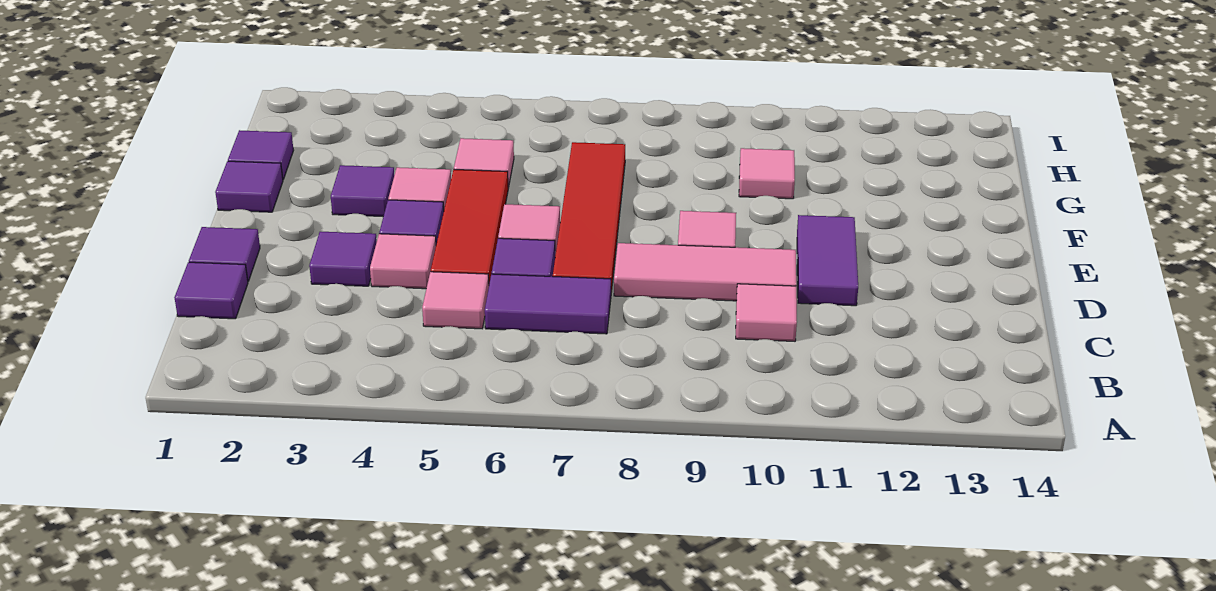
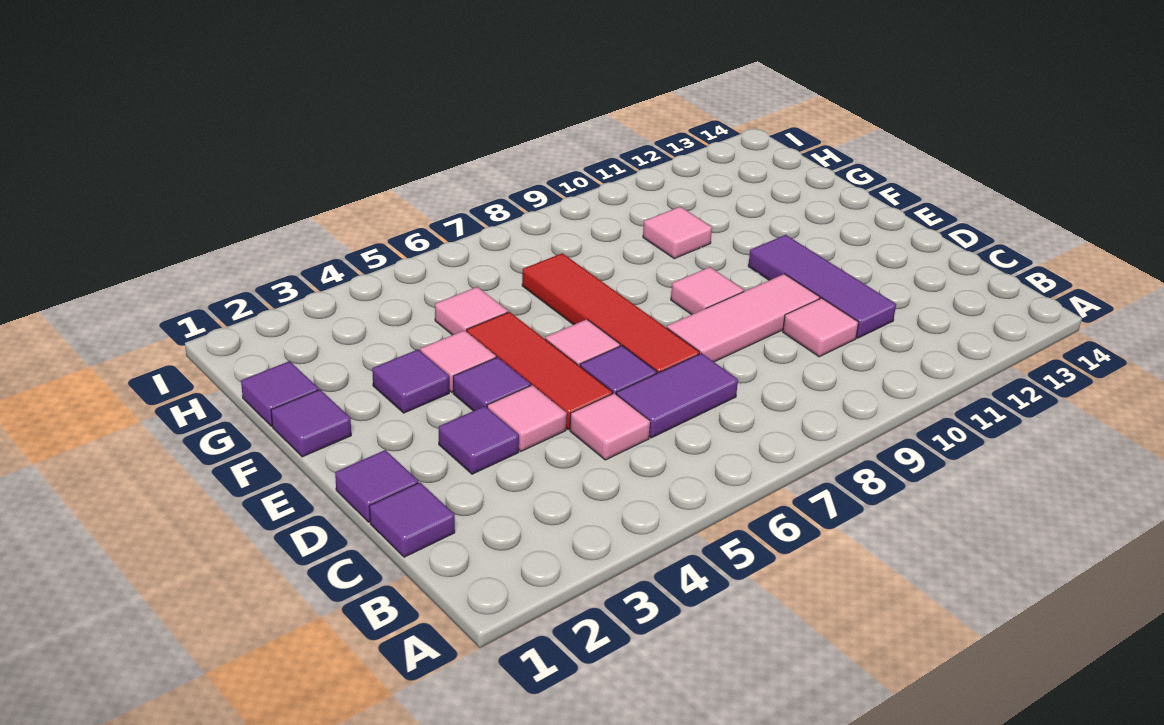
purple tile D11:E11 level 1 -> purple tile C11:E11 level 1

